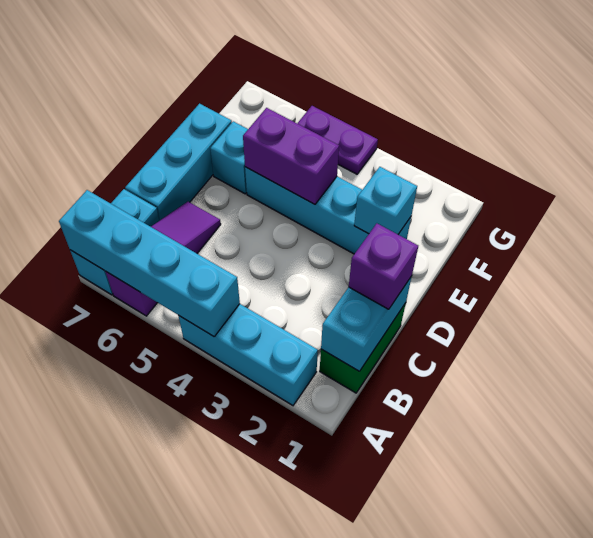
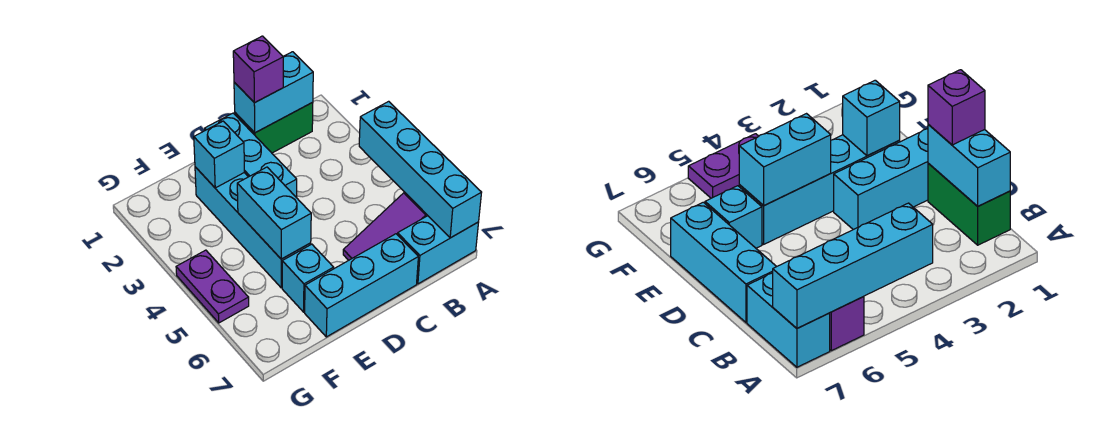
cyan brick A2:A4 level 1 -> cyan brick D1:D3 level 1
purple brick E4:E5 level 2 -> cyan brick E4:E5 level 2

